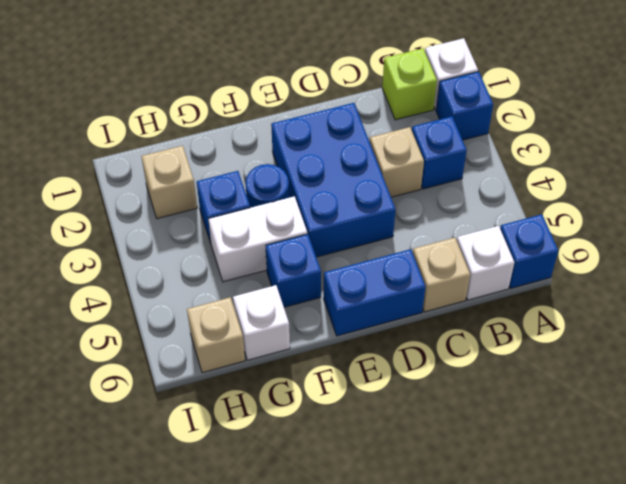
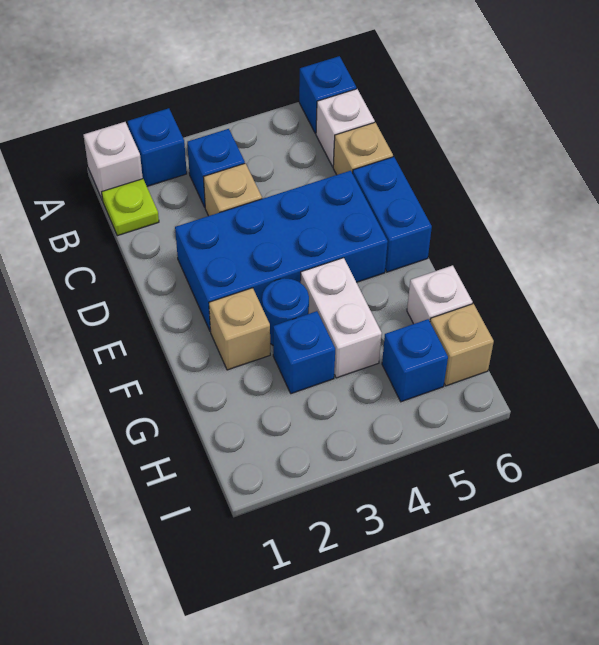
lime brick B1 level 1 -> lime plate B1 level 1
blue brick D2:E4 level 1 -> blue brick D2:E5 level 1
blue brick F5 level 1 -> blue brick H5 level 1
tan brick H2 level 1 -> tan brick F2 level 1

